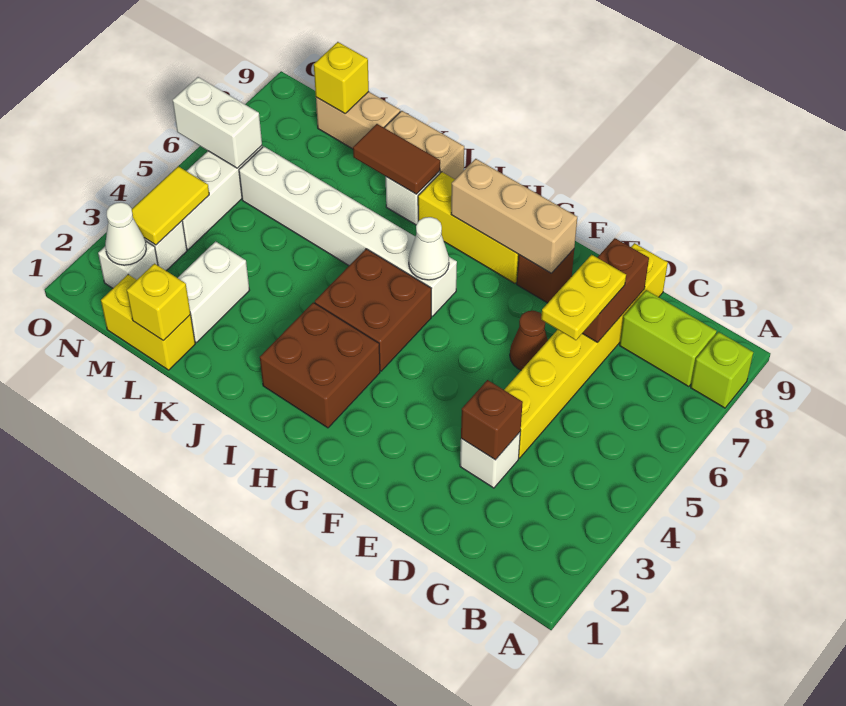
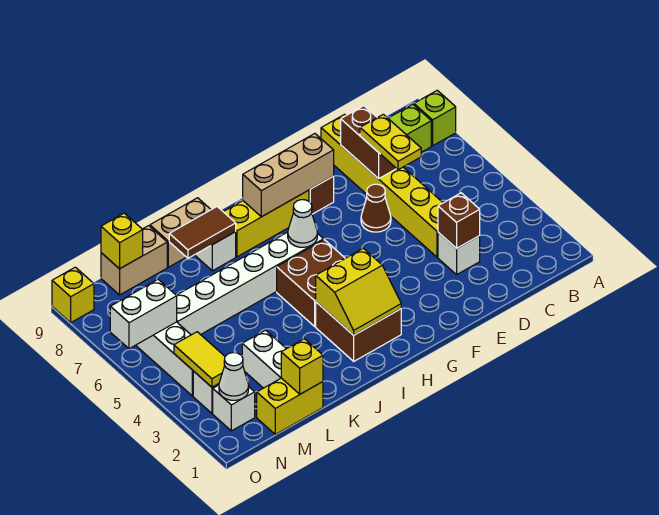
none -> yellow slope H2:I3 level 2 top 3
none -> yellow brick O9 level 1

